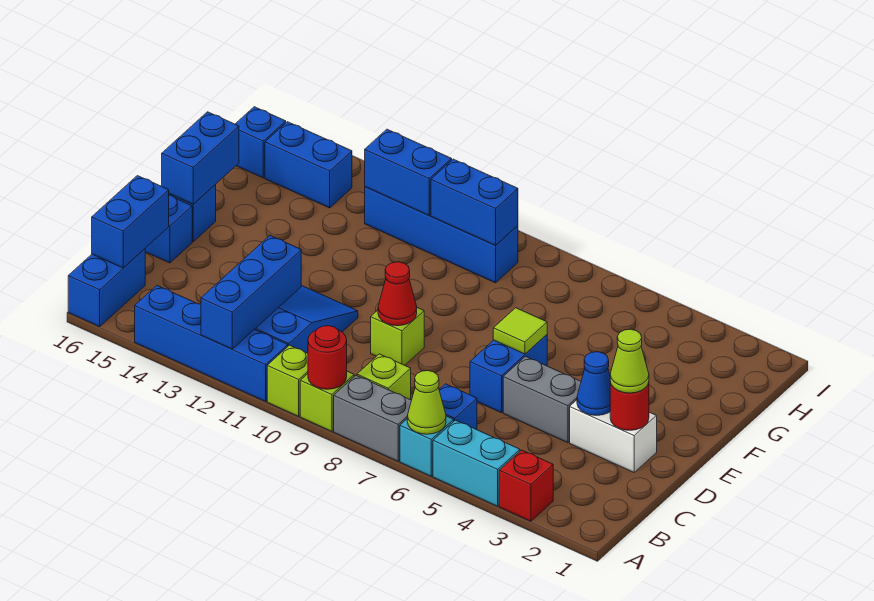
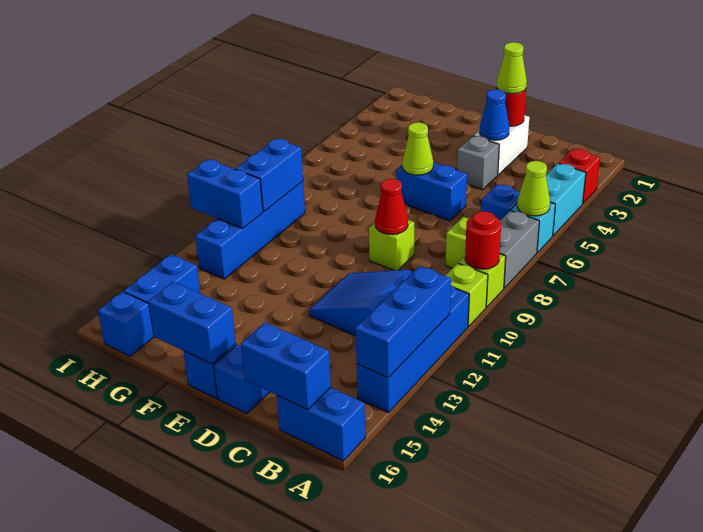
blue brick A12:C12 level 2 -> blue brick A12:A14 level 2
grey brick D4:D5 level 1 -> grey brick D4 level 1
lime tile E6 level 2 -> lime cone E6 level 2
blue brick H11:H12 level 2 -> blue brick H11:I11 level 2

